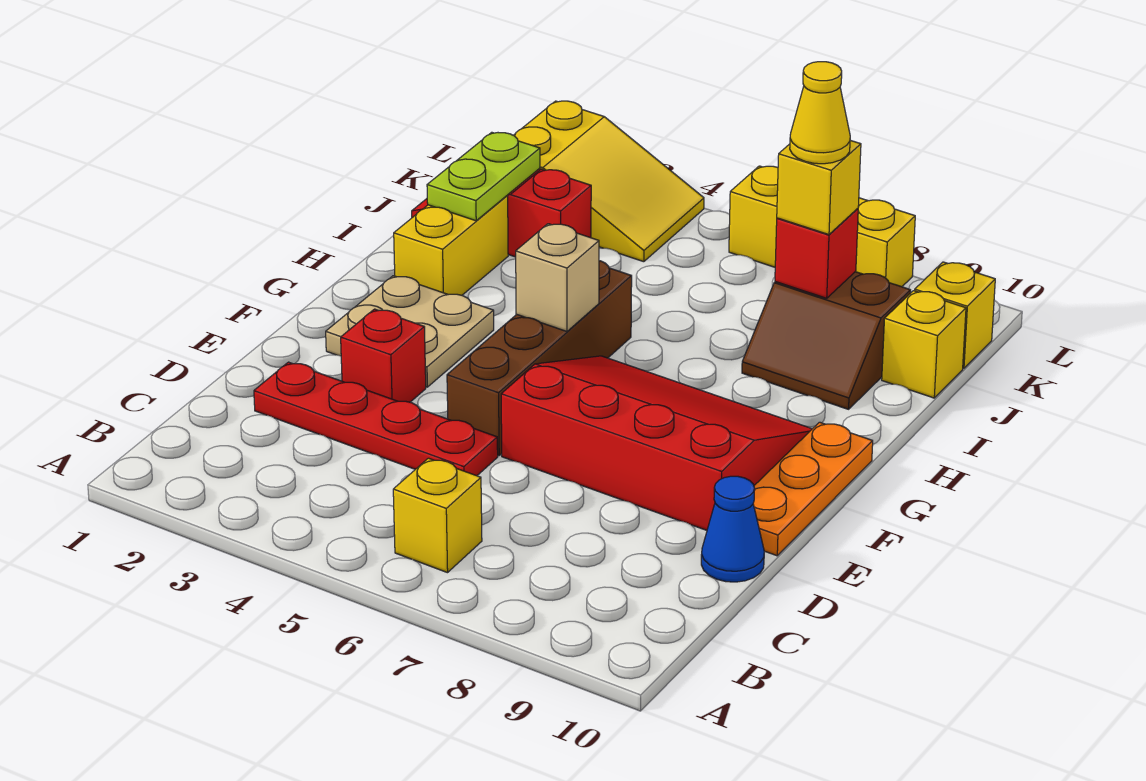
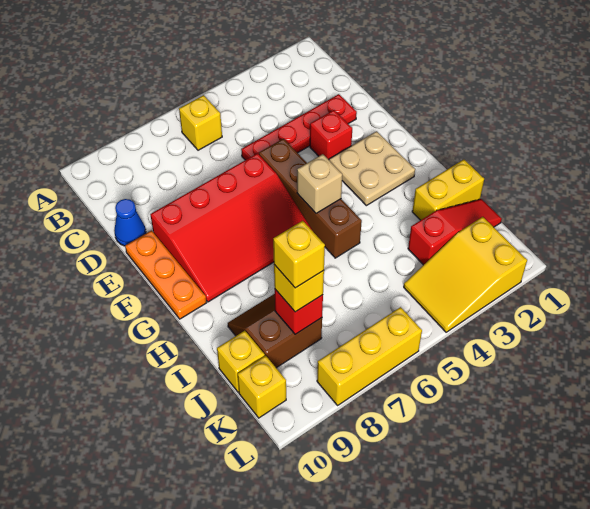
yellow brick H2:I2 level 1 -> yellow brick I1:I2 level 1
lime plate I2:J2 level 2 -> none
yellow cone J8 level 4 -> yellow brick J8 level 4

